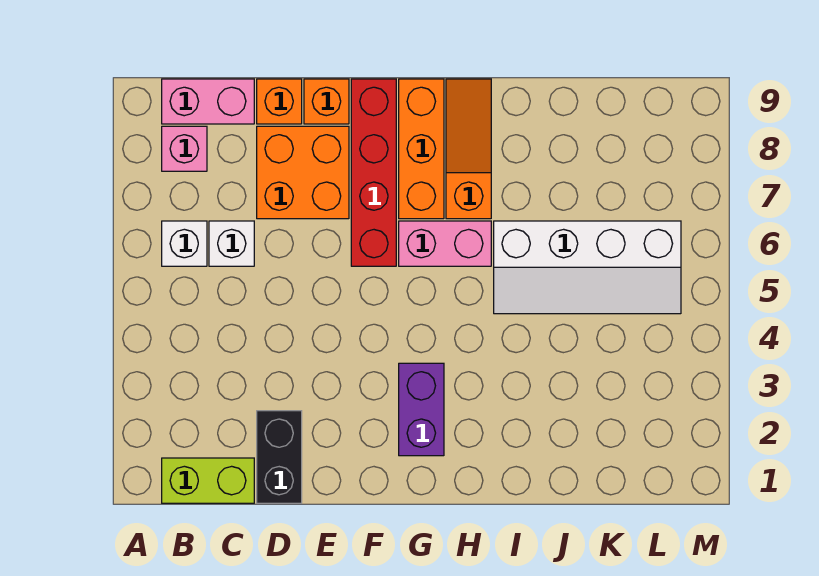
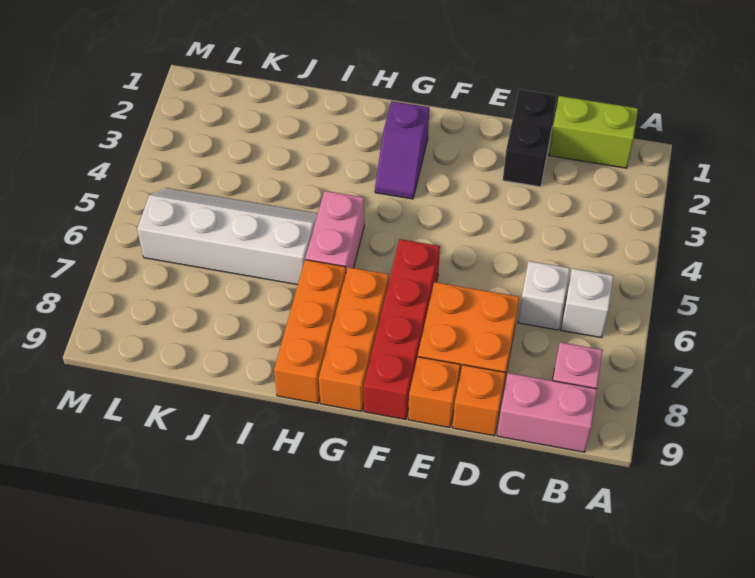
purple brick G2:G3 level 1 -> purple slope G2:G3 level 1 top 2
pink brick G6:H6 level 1 -> pink brick H5:H6 level 1
orange slope H7:H9 level 1 top 7 -> orange brick H7:H9 level 1

